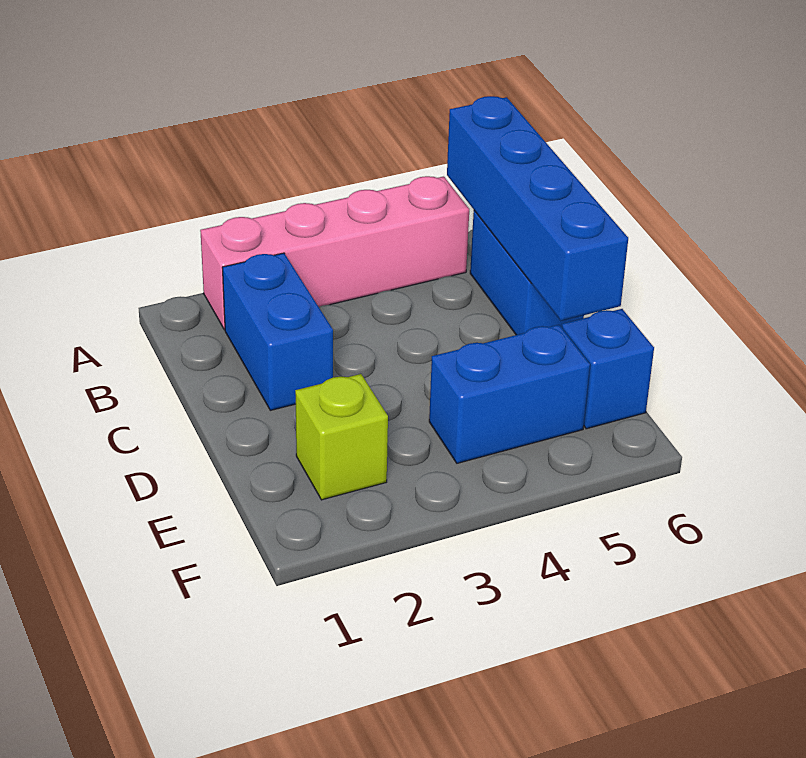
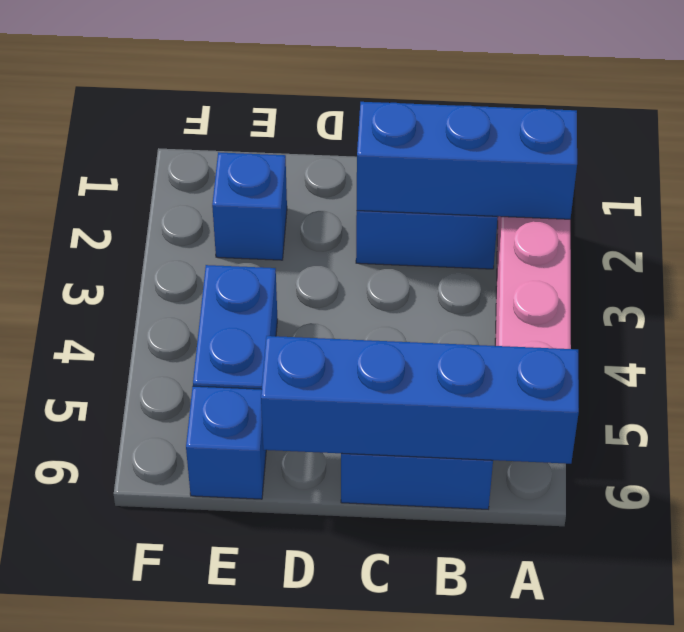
none -> blue brick A2:C2 level 2
lime brick E2 level 1 -> blue brick E2 level 1

